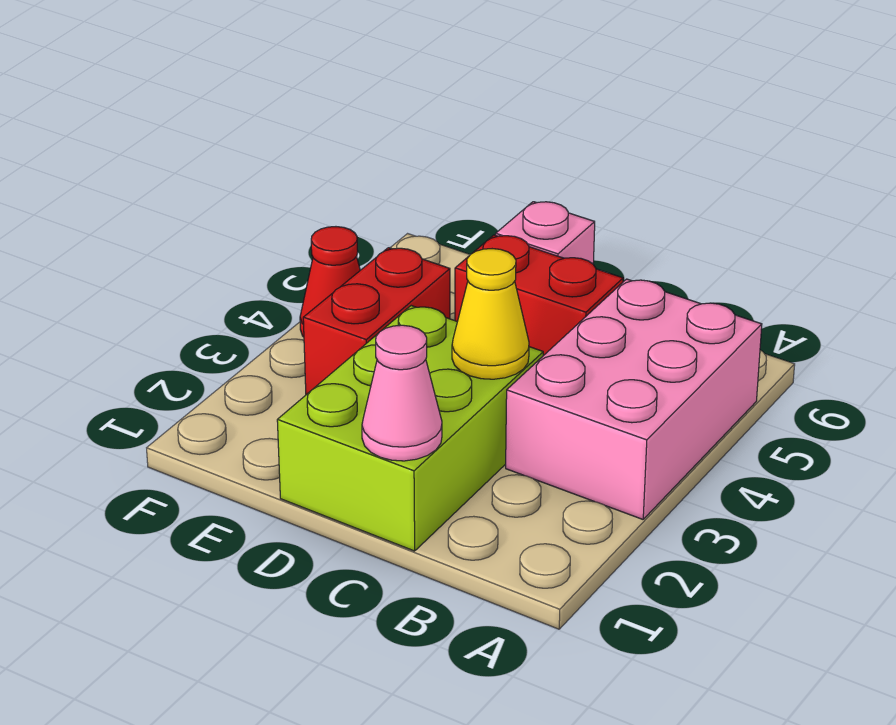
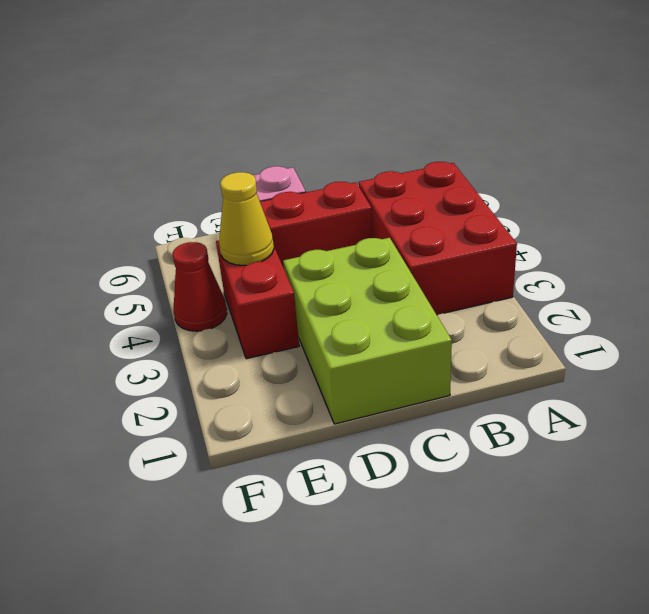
pink brick A3:B5 level 1 -> red brick A3:B5 level 1
pink cone C1 level 2 -> none
yellow cone C3 level 2 -> yellow cone E4 level 2

